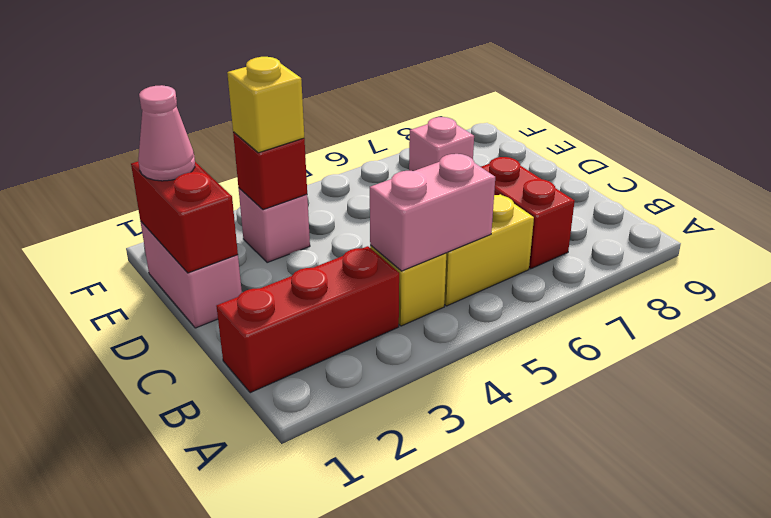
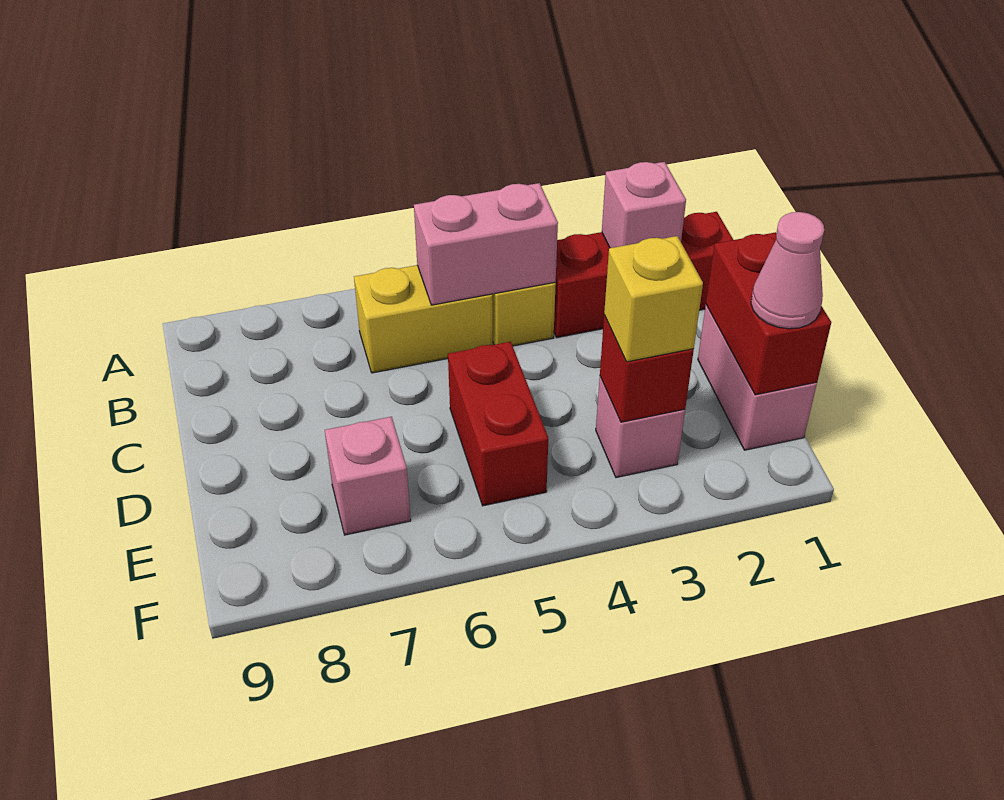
none -> pink brick B2 level 2
red brick B7:C7 level 1 -> red brick D5:E5 level 1

